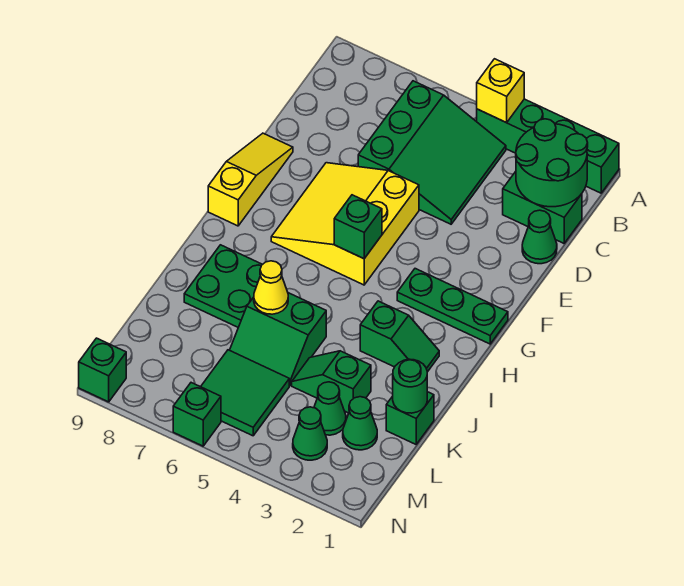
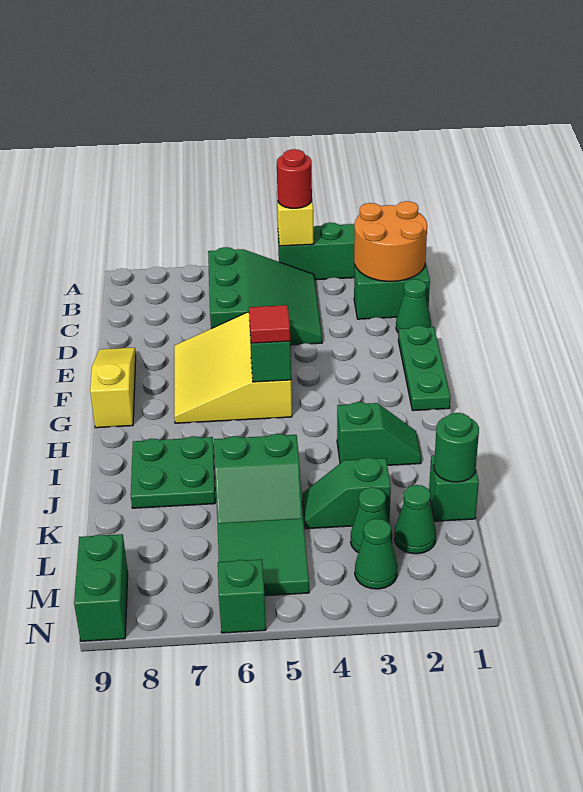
none -> red round brick A4 level 3
green round brick B1:C2 level 2 -> orange round brick B1:C2 level 2
green plate G1:G3 level 1 -> green plate E1:G1 level 1
none -> red tile G5 level 3
yellow cone J6 level 2 -> none
green brick N9 level 1 -> green brick M9:N9 level 1

